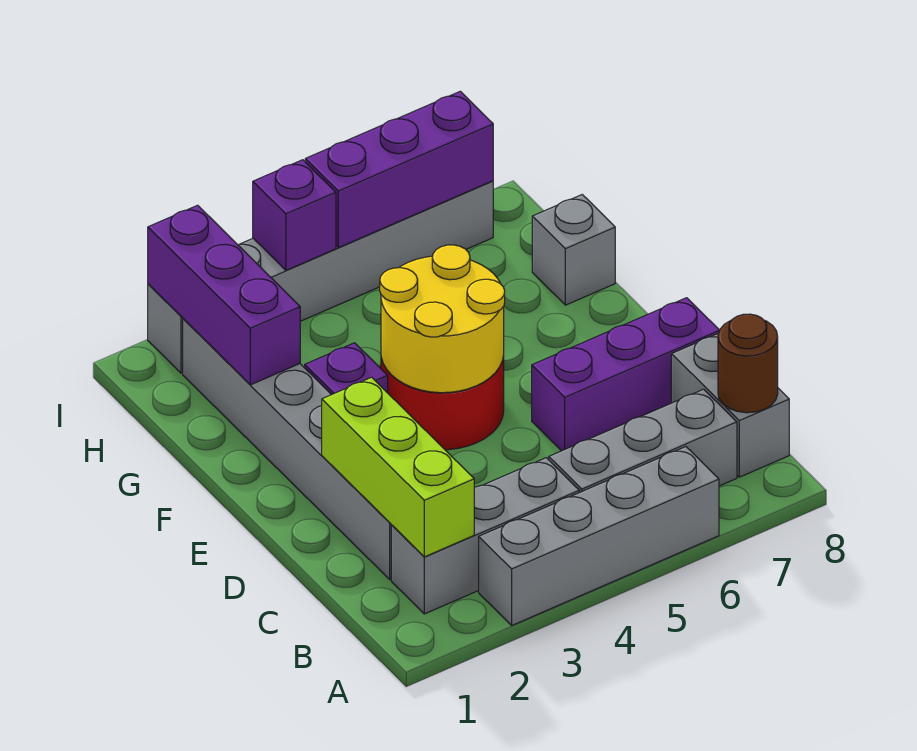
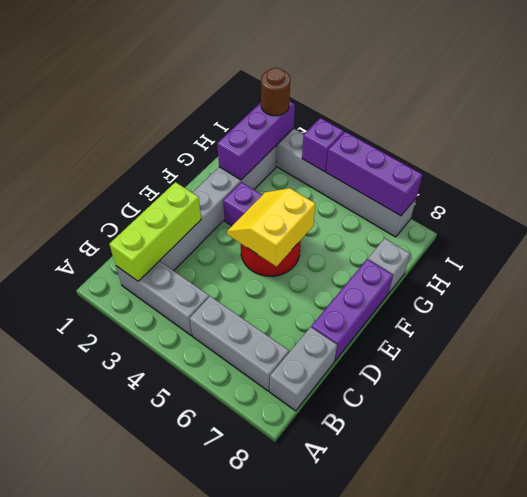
grey brick A3:A6 level 1 -> none
brown round brick B8 level 2 -> brown round brick I2 level 3
purple brick D6:D8 level 1 -> purple brick D8:F8 level 1
yellow round brick E4:F5 level 2 -> yellow slope E4:F5 level 2 top 5

